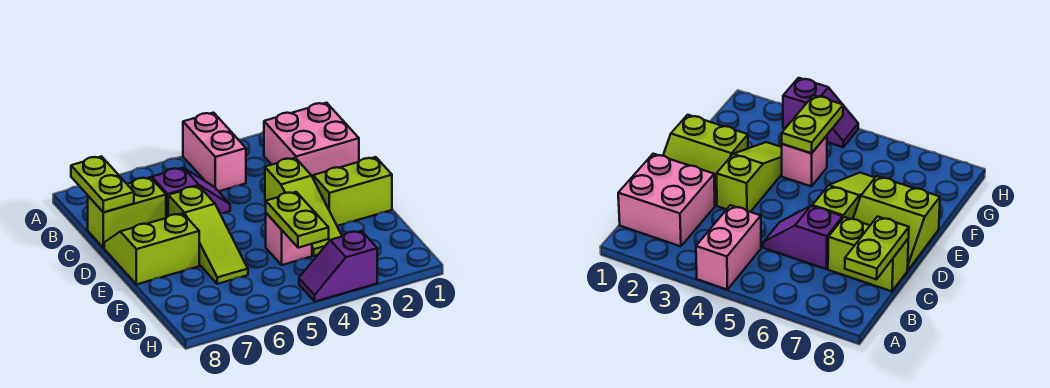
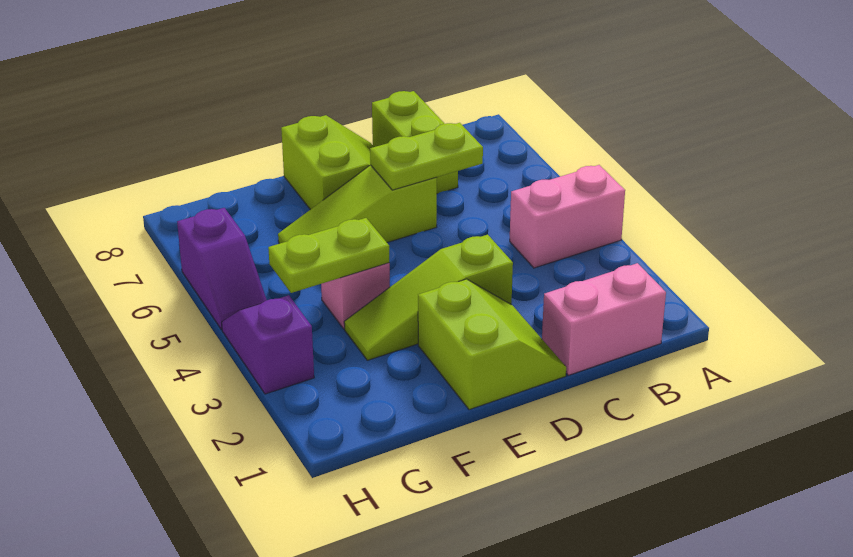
pink brick B1:C2 level 1 -> pink brick B1:C1 level 1
lime plate B8:C8 level 2 -> lime plate C6:D6 level 2
purple slope C5:C6 level 1 top 6 -> purple slope H5:H6 level 1 top 6

